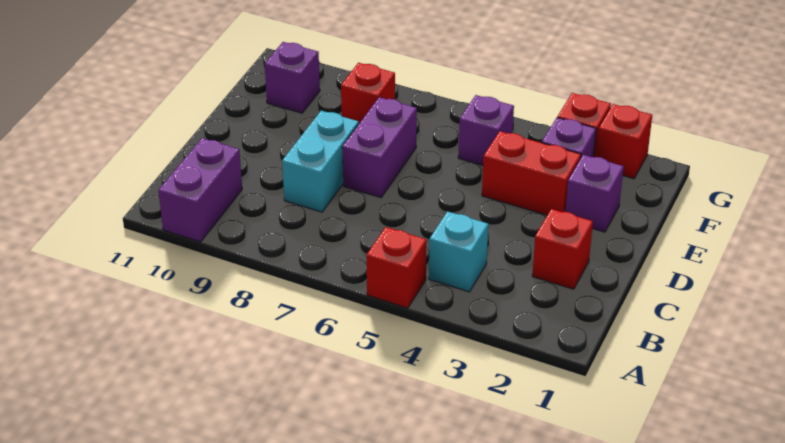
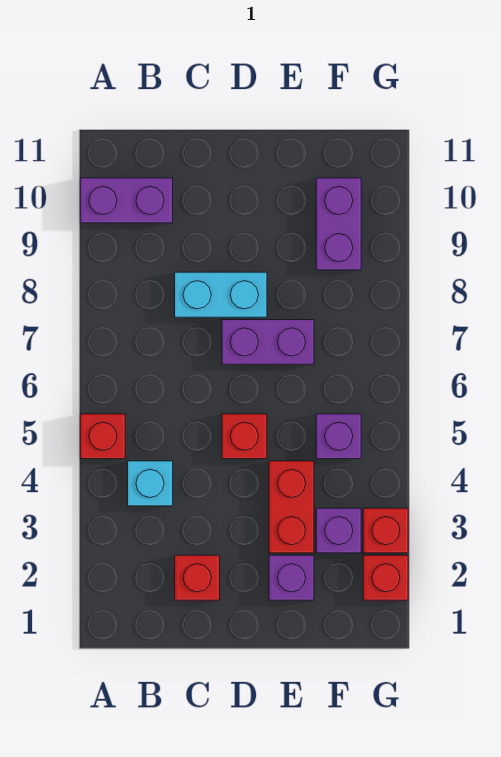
red brick F8 level 1 -> red brick D5 level 1
purple brick F10 level 1 -> purple brick F9:F10 level 1

